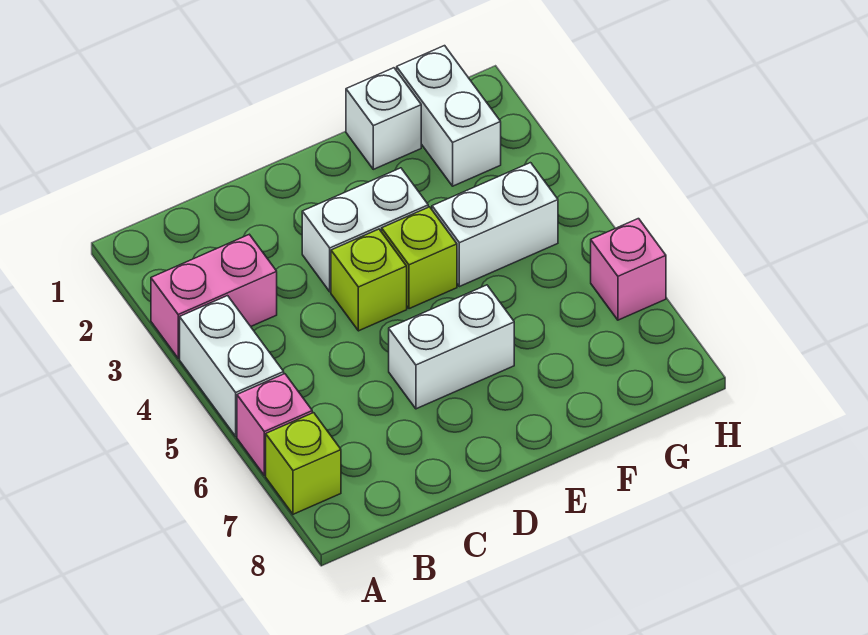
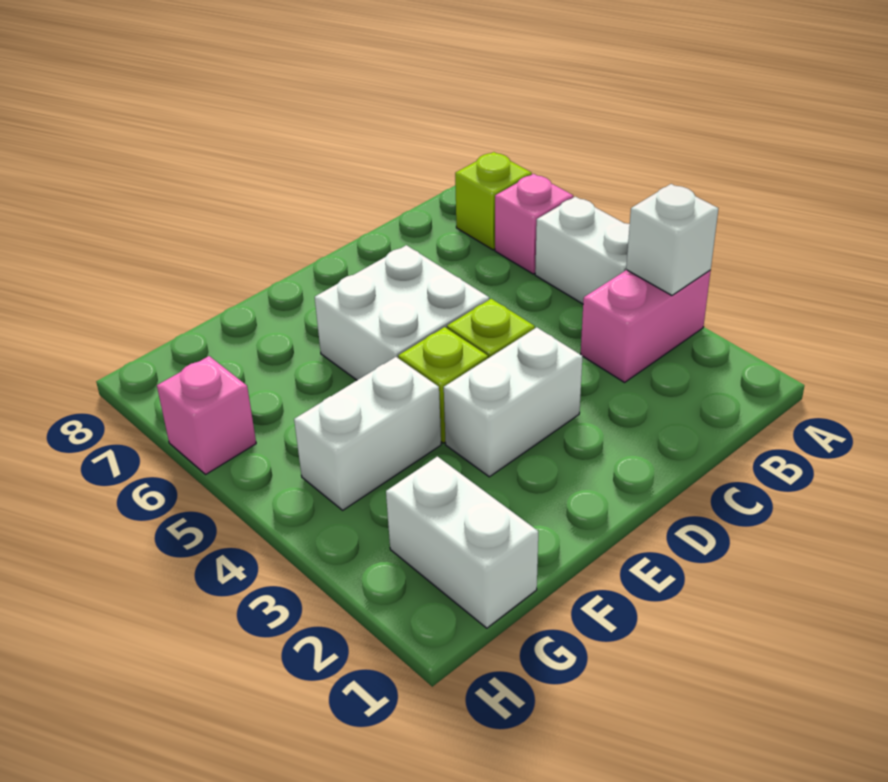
white brick D6:E6 level 1 -> white brick D5:E6 level 1
white brick F1 level 1 -> white brick A3 level 2

